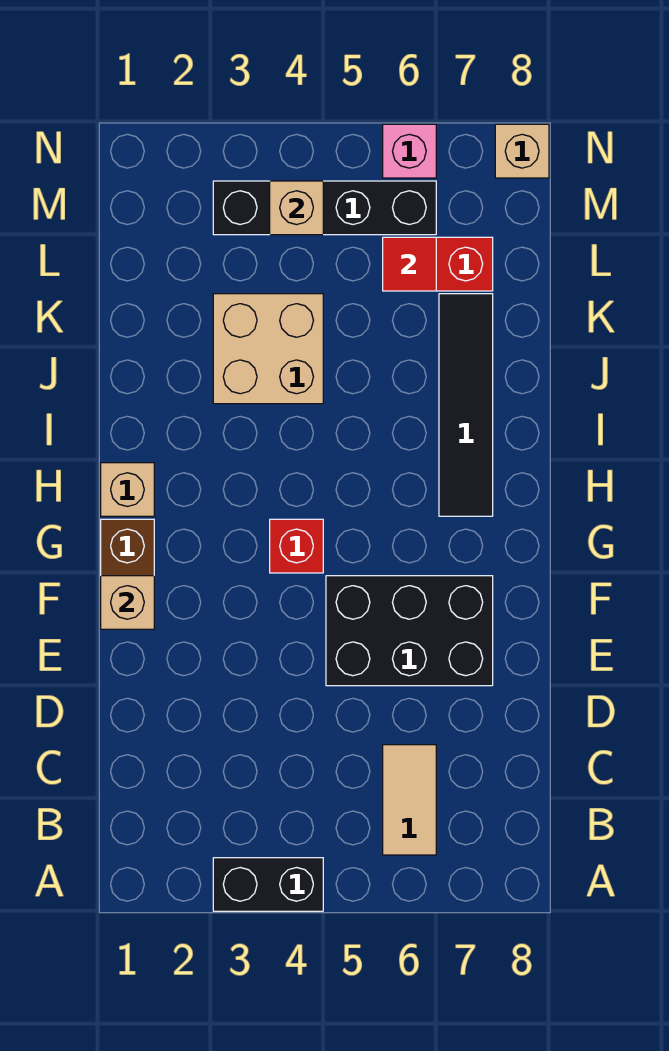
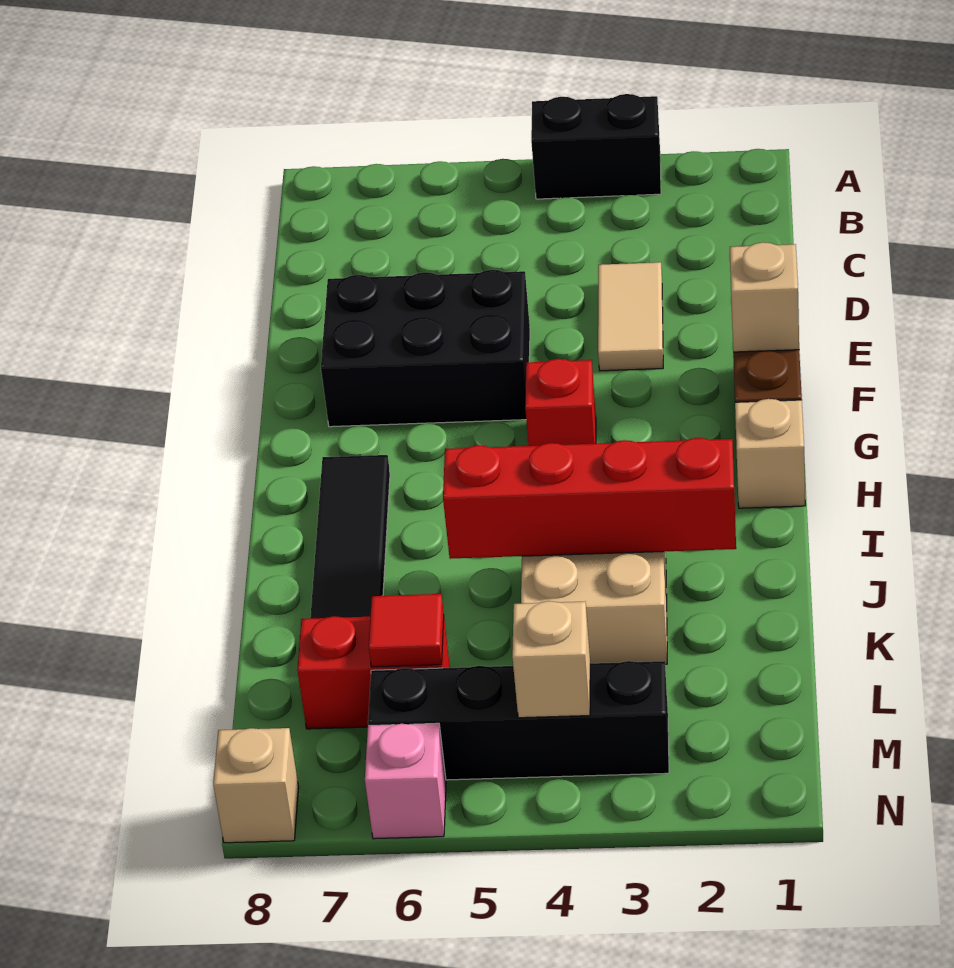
tan tile B6:C6 level 1 -> tan tile D3:E3 level 1
none -> red brick J2:J5 level 2

